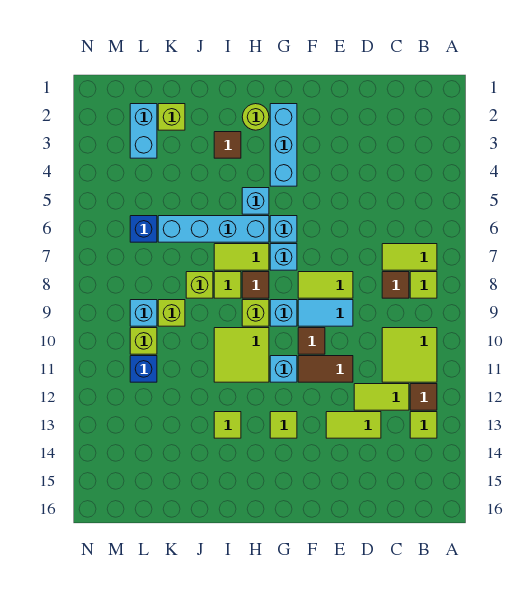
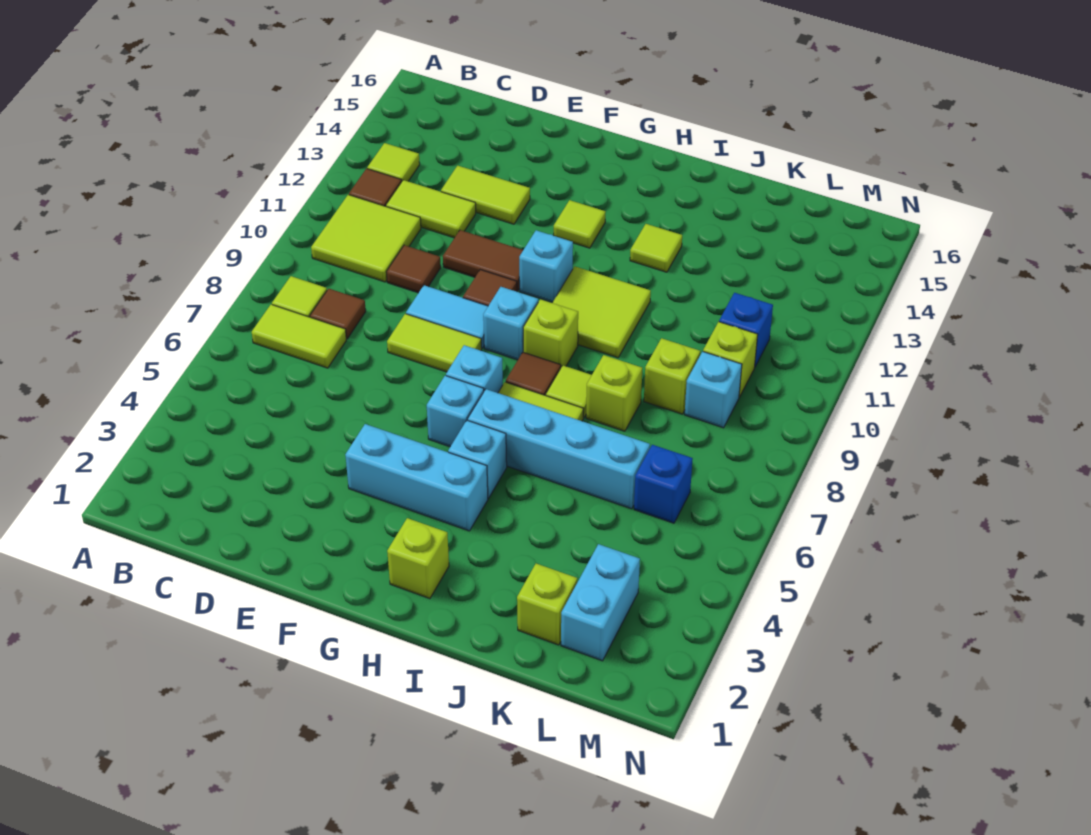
cyan brick G2:G4 level 1 -> cyan brick F4:H4 level 1
lime round brick H2 level 1 -> lime brick H2 level 1
brown tile I3 level 1 -> brown tile D10 level 1

